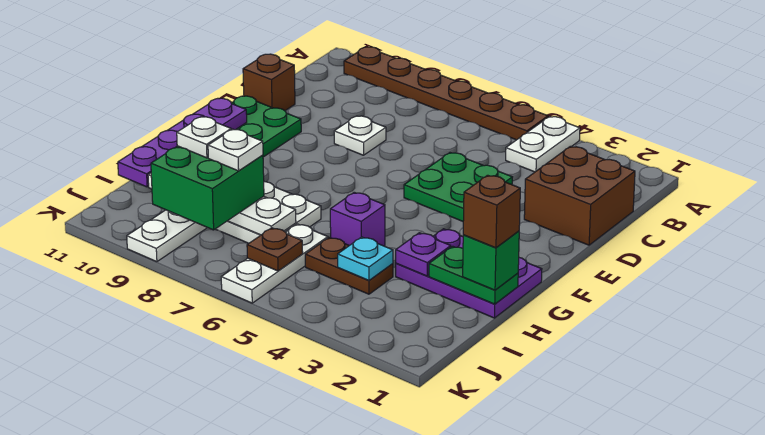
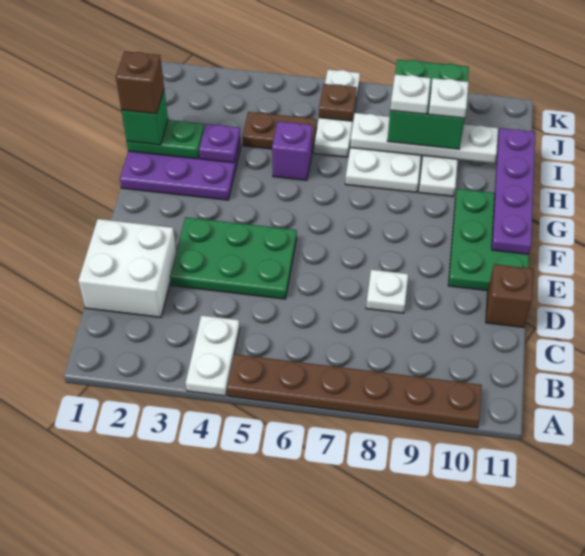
brown brick C1:D2 level 1 -> white brick C1:D2 level 1
green plate D4:E5 level 1 -> green plate D3:E5 level 1
cyan plate I4 level 2 -> none

